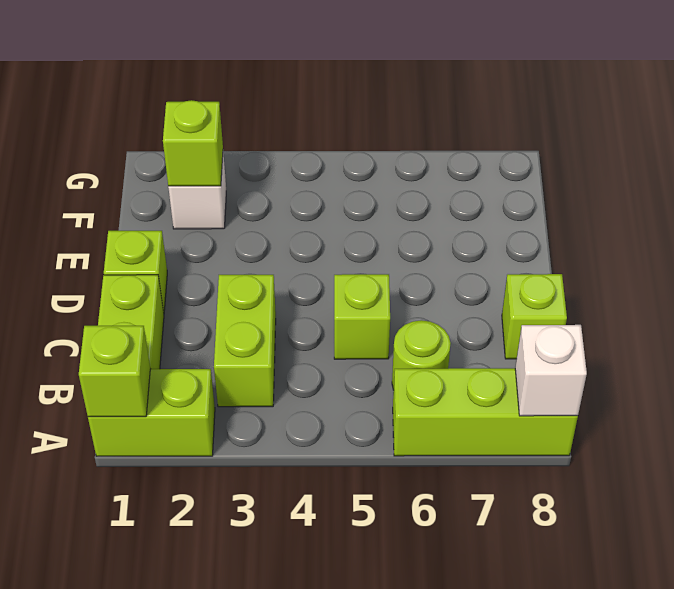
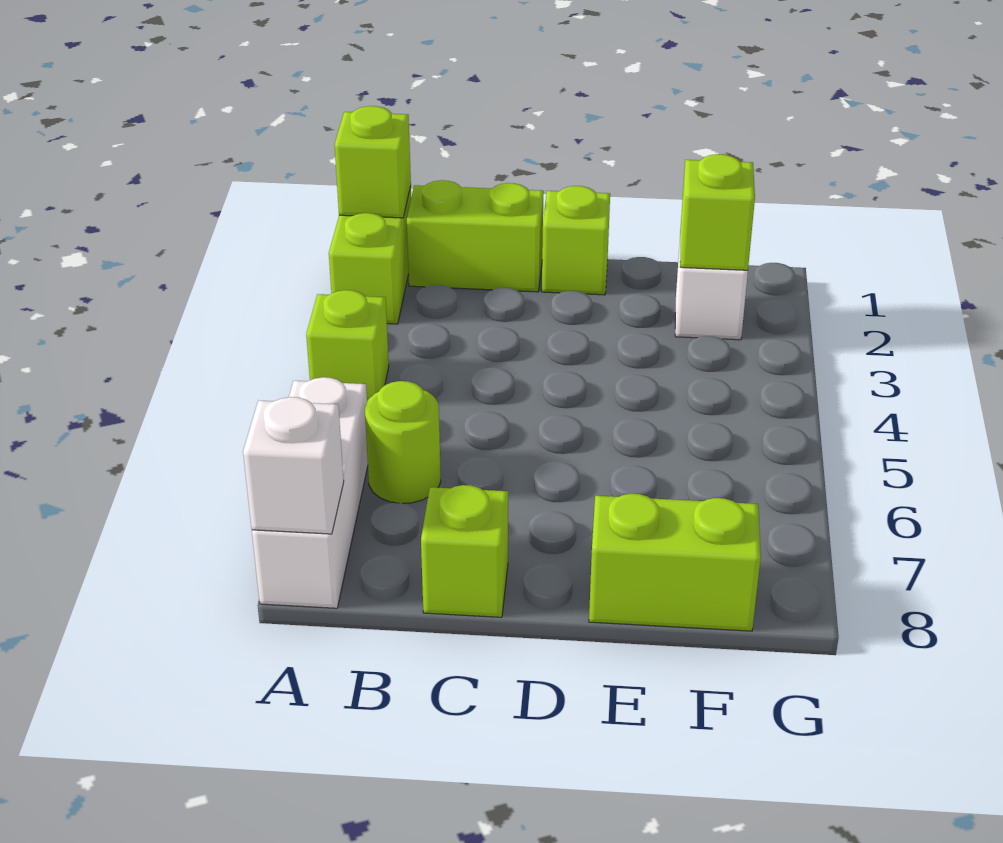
lime brick A6:A8 level 1 -> white brick A6:A8 level 1
lime brick B3:C3 level 1 -> lime brick E8:F8 level 1
lime brick C5 level 1 -> lime brick A4 level 1

